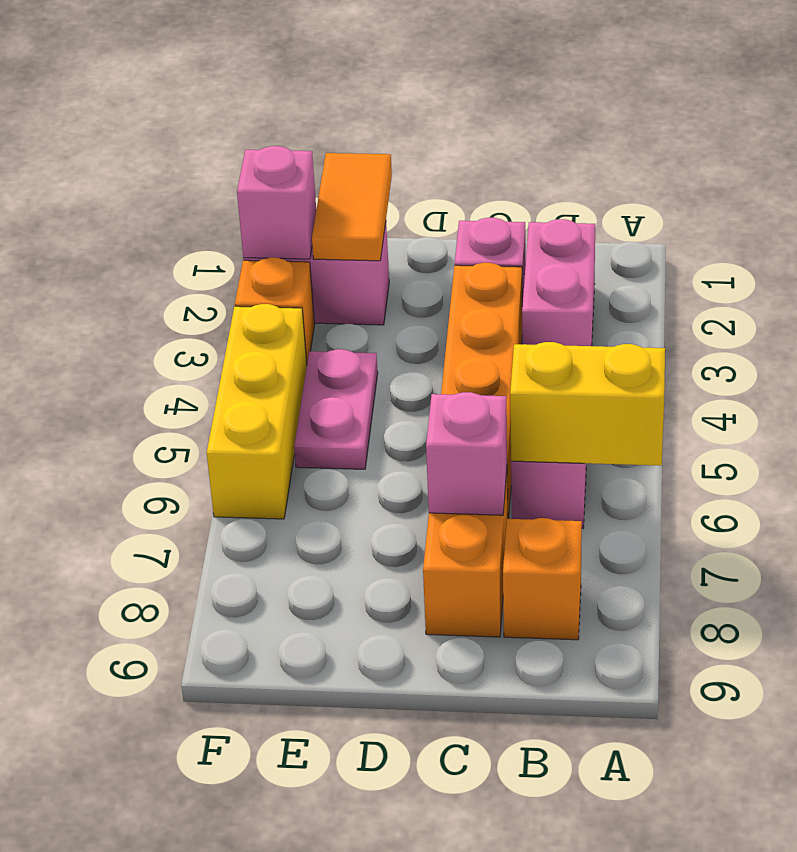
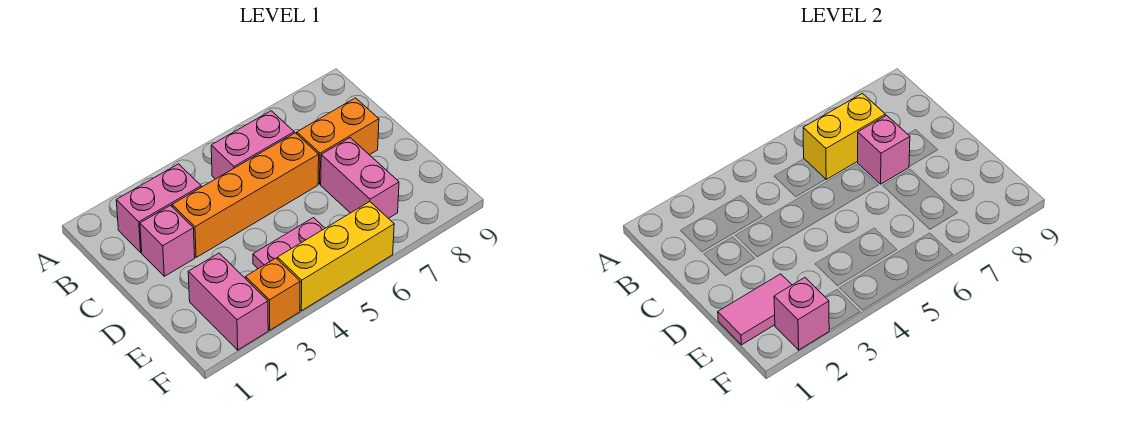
yellow brick A6:B6 level 2 -> yellow brick B6:B7 level 2
orange brick B8 level 1 -> none
none -> pink brick D7:E7 level 1
orange tile E1:E2 level 2 -> pink tile E1:E2 level 2

